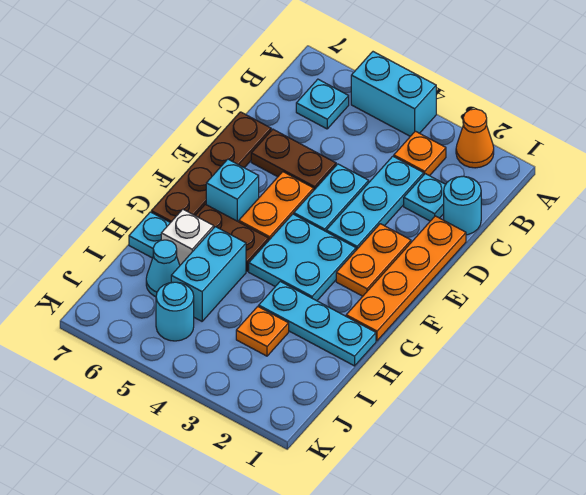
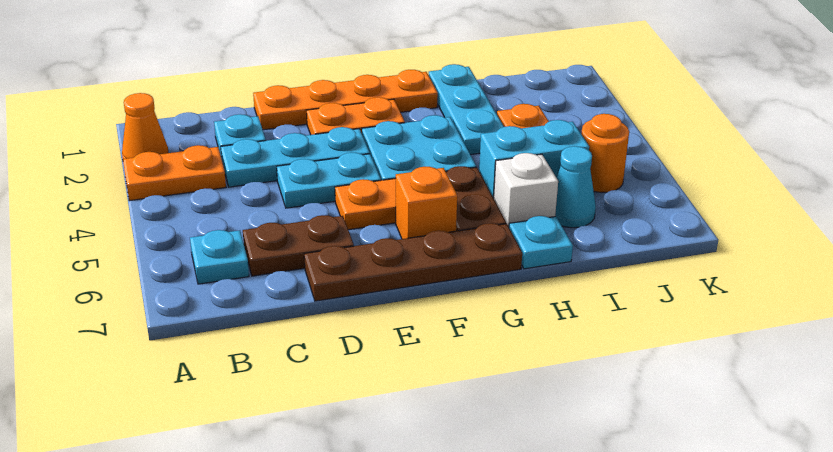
cyan brick A4:A5 level 1 -> none
orange plate B3 level 1 -> orange plate A3:B3 level 1
cyan round brick C1 level 1 -> none
brown plate D5:D6 level 1 -> brown plate C6:D6 level 1
cyan brick F6 level 1 -> orange brick F6 level 1
cyan round brick J5 level 1 -> orange round brick J5 level 1

